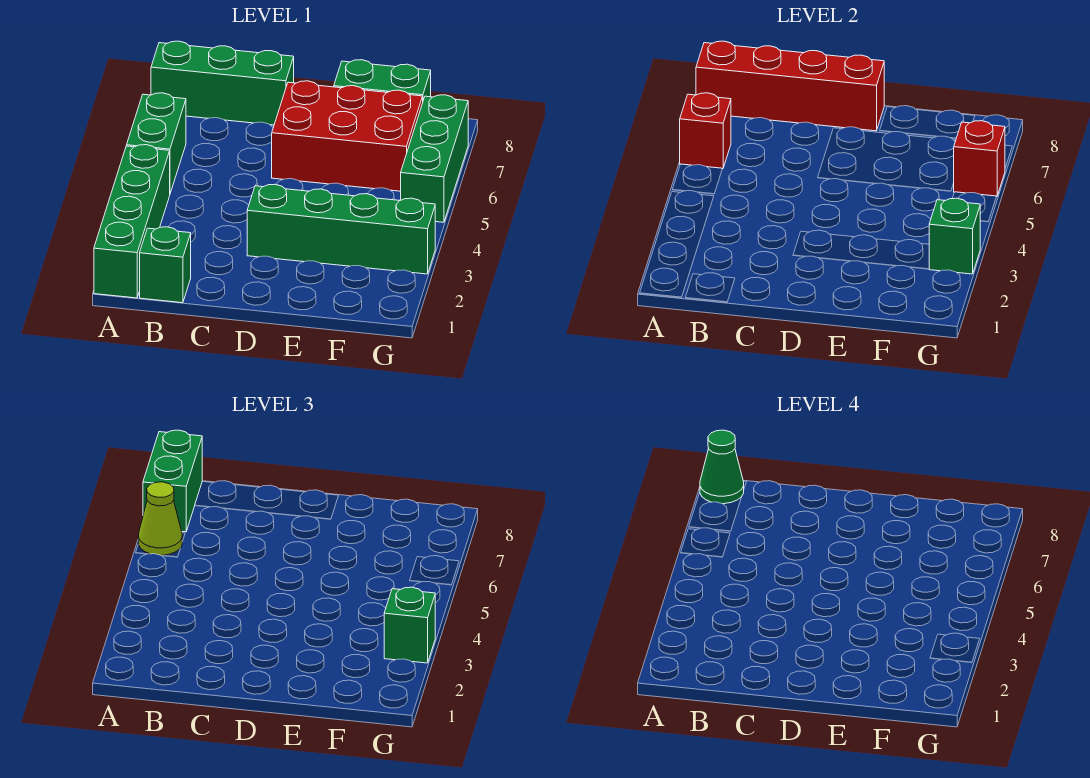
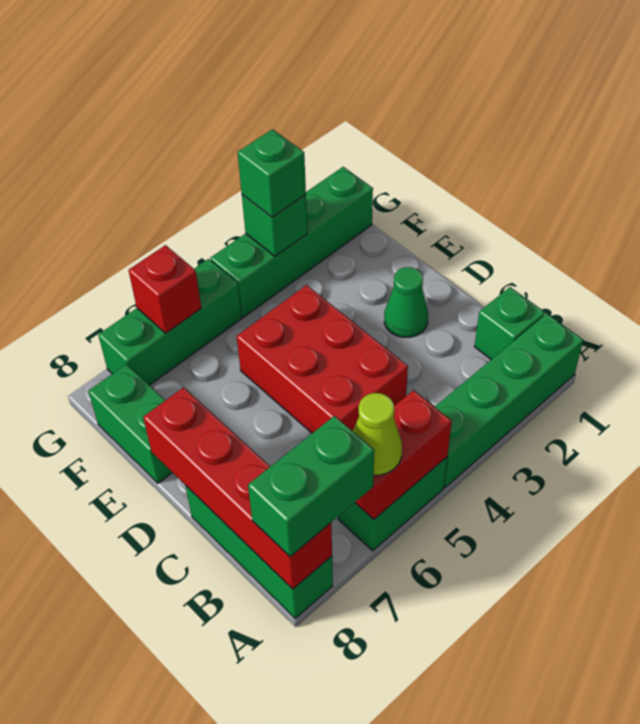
red brick A6 level 2 -> red brick A5:A6 level 2
green cone A8 level 4 -> green cone D2 level 1
green brick D3:G3 level 1 -> green brick G1:G4 level 1
red brick D6:F7 level 1 -> red brick C4:E5 level 1

